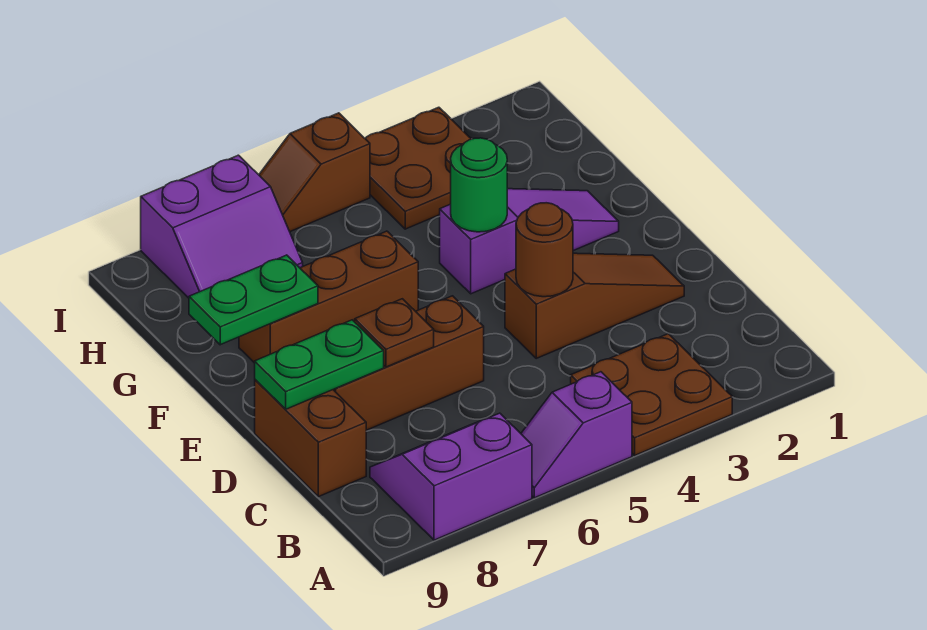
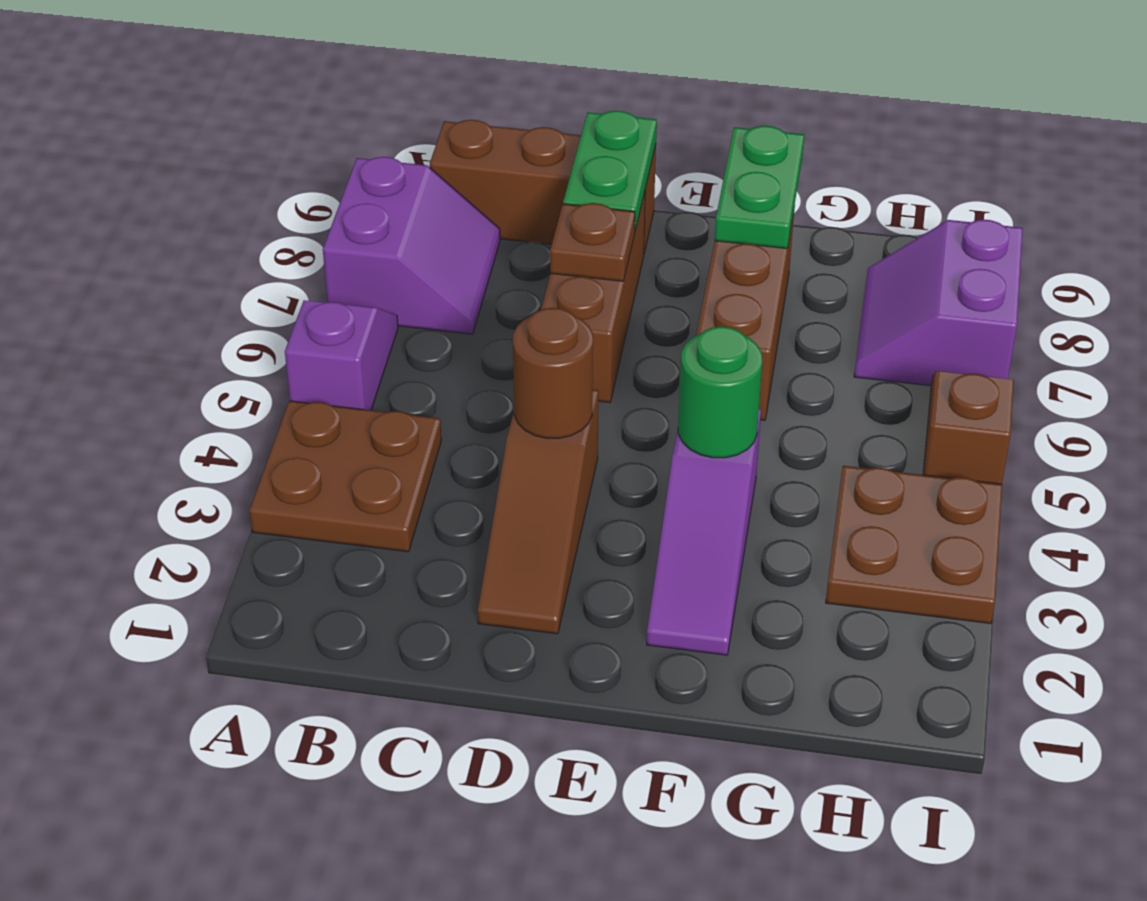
brown brick C9:D9 level 1 -> brown brick B9:D9 level 1

